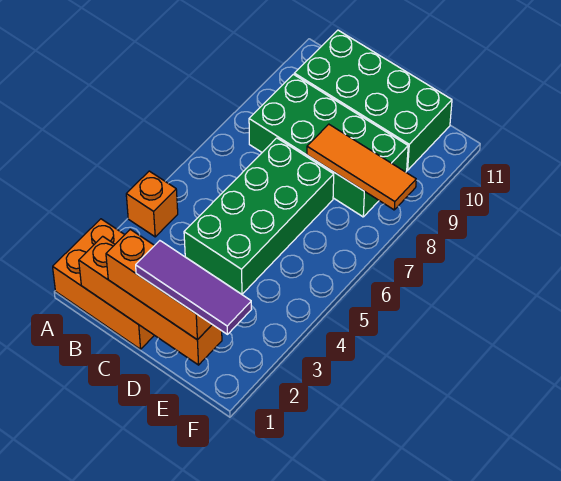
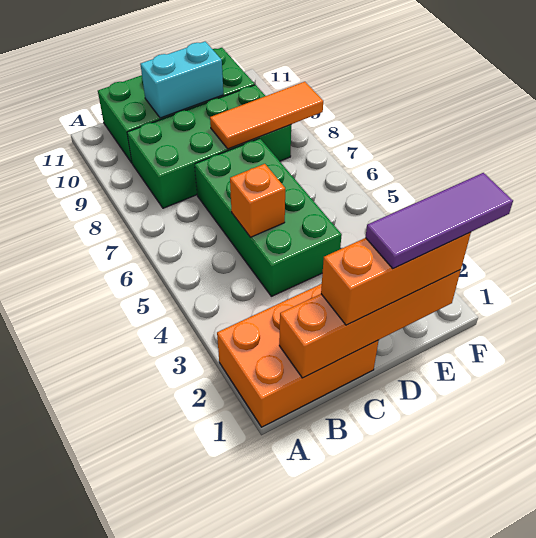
orange brick A4 level 1 -> orange brick C5 level 2
none -> cyan brick C10:D10 level 2

